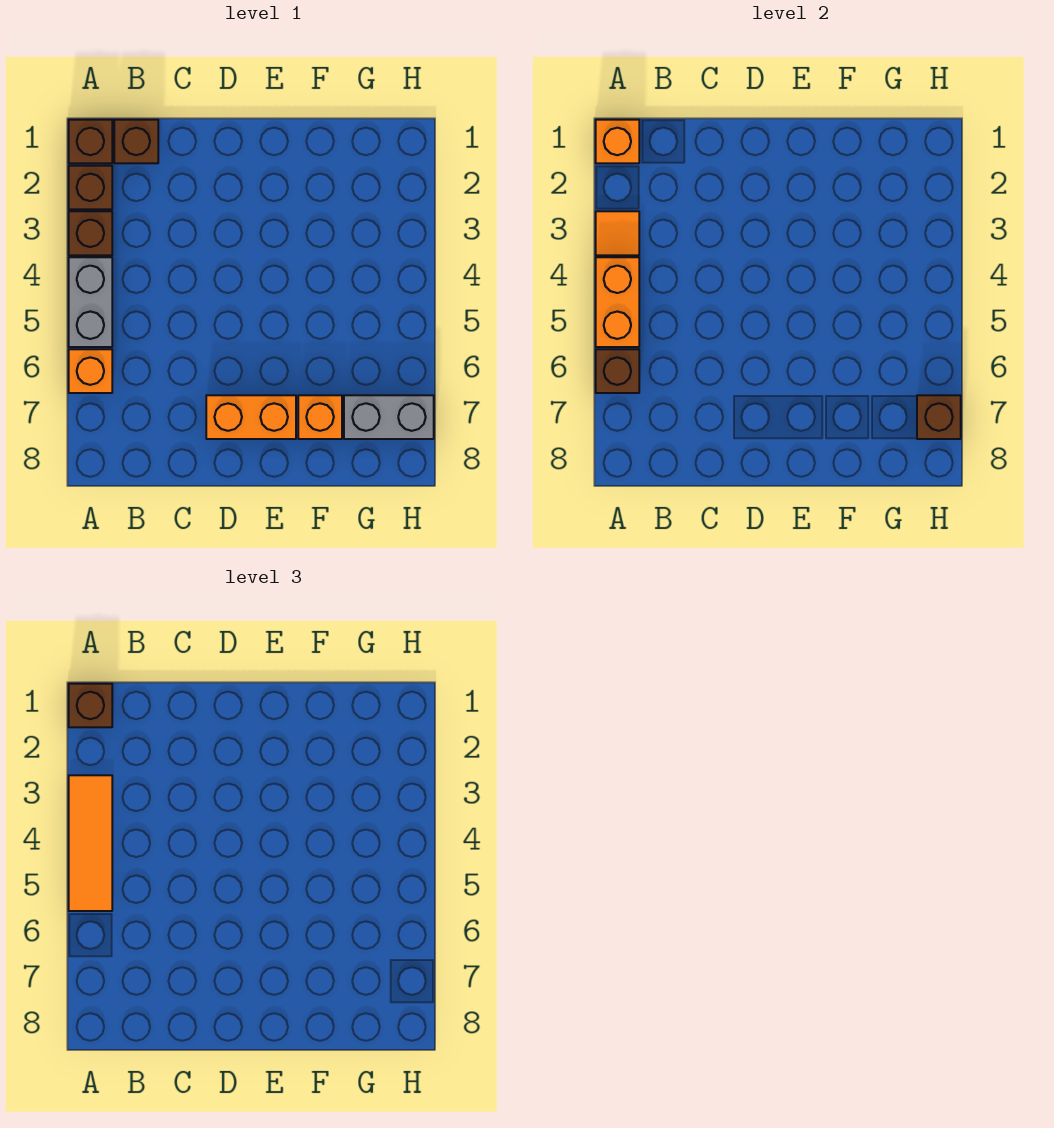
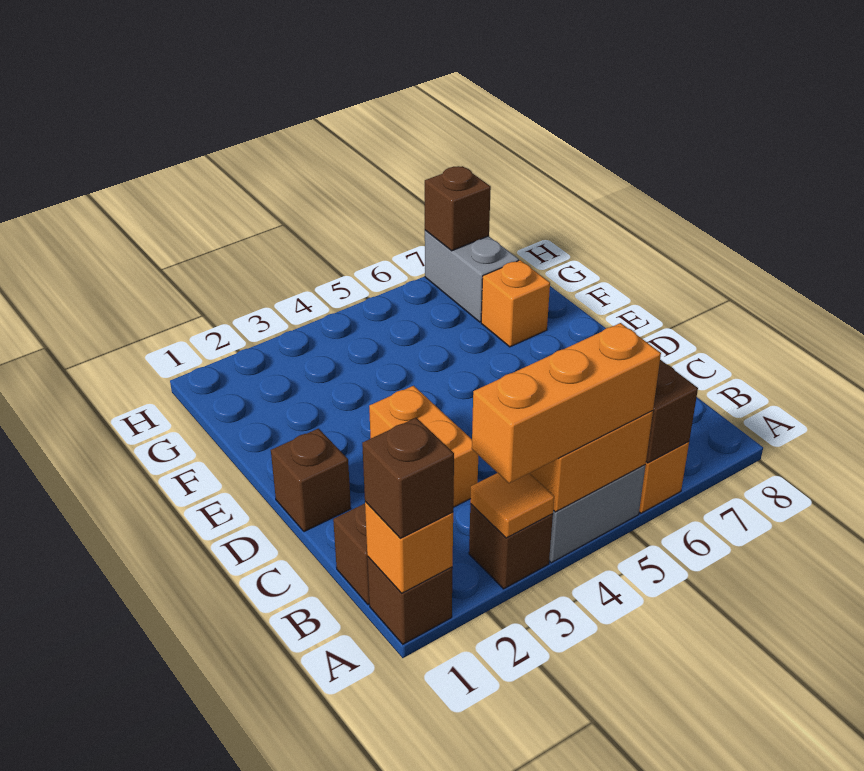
brown brick A2 level 1 -> brown brick D1 level 1
orange tile A3:A5 level 3 -> orange brick A3:A5 level 3
orange brick D7:E7 level 1 -> orange brick C3:D3 level 1

